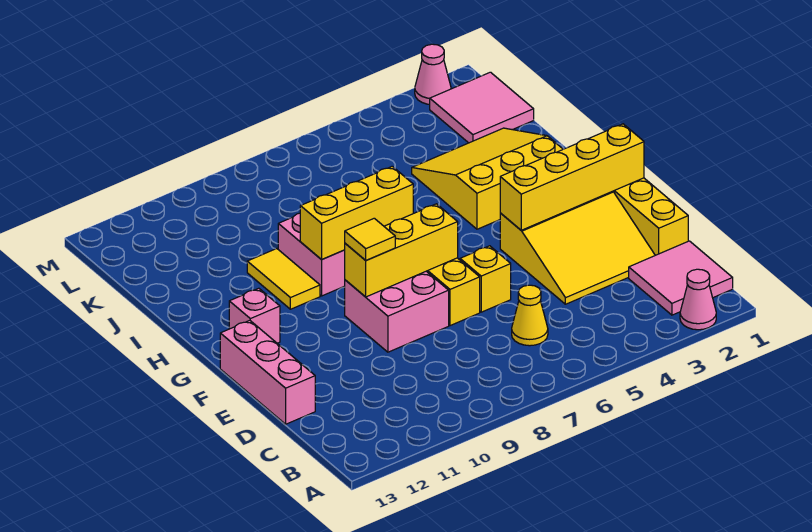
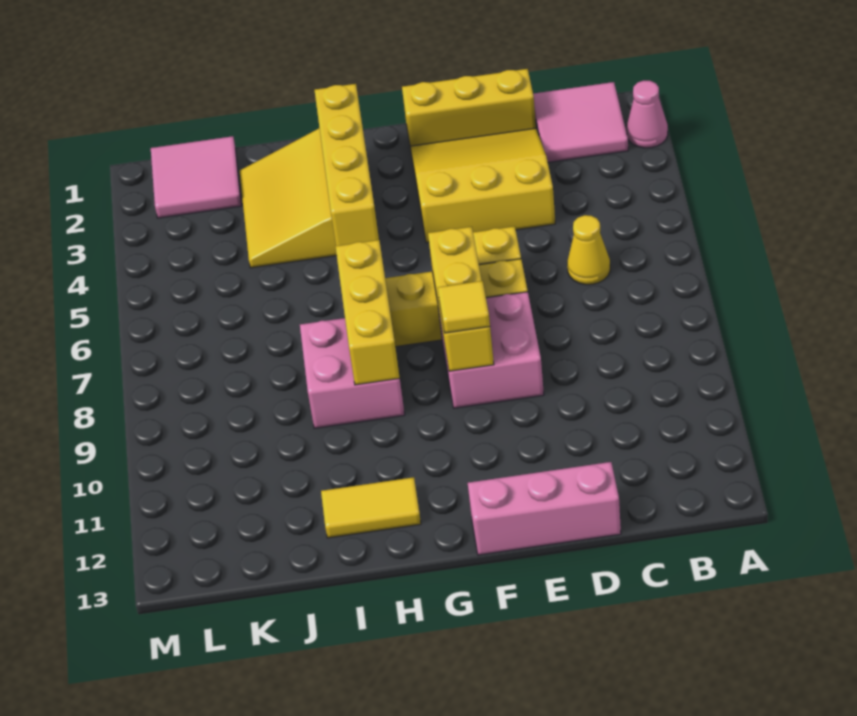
yellow slope D2:F4 level 1 top F -> yellow slope D2:F4 level 1 top 4
yellow brick F1:F4 level 2 -> yellow brick H2:H5 level 2
pink brick G12 level 1 -> none
yellow tile H10:I10 level 1 -> yellow tile H12:I12 level 1
pink cone M2 level 1 -> none

